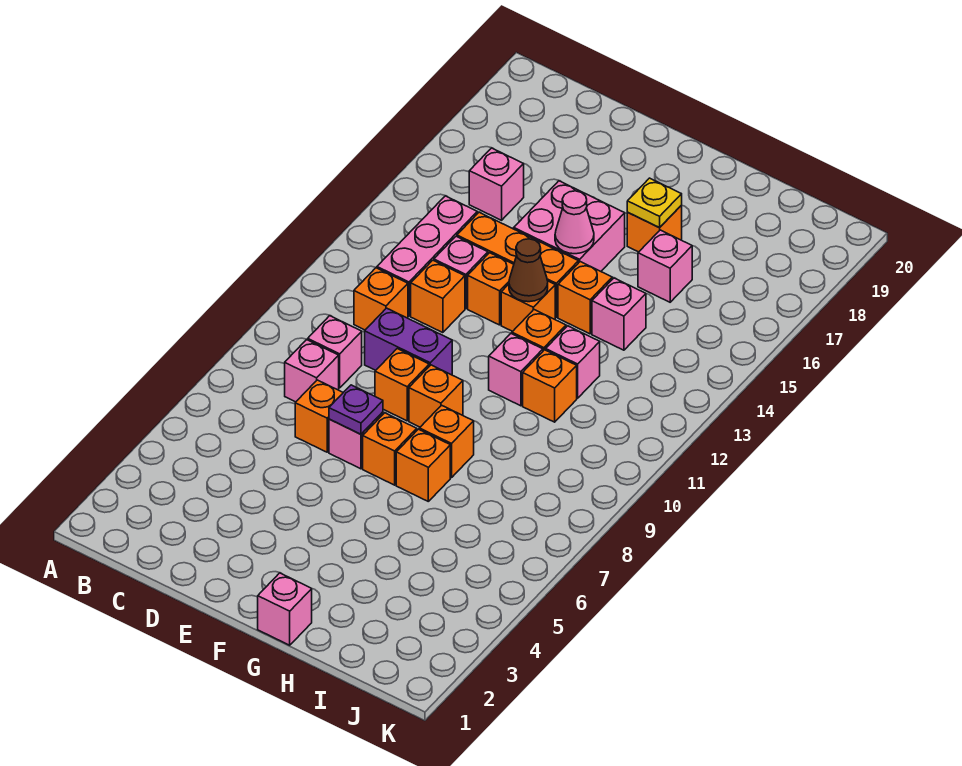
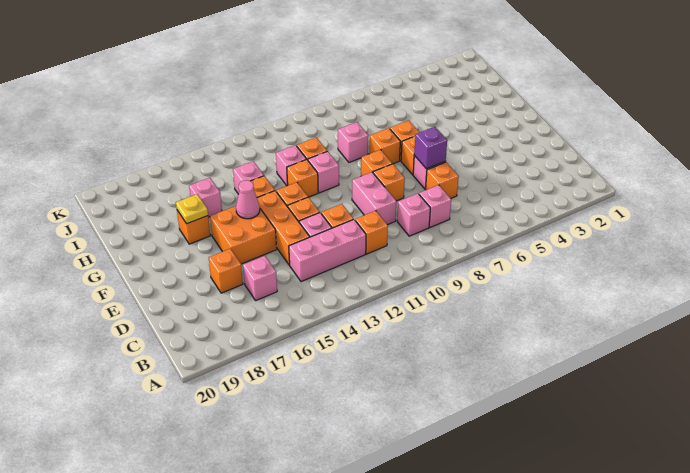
purple brick D10:E10 level 1 -> pink brick D10:E10 level 1
none -> orange brick D17 level 1
purple plate E7 level 2 -> purple brick E7 level 2
pink brick E15:F16 level 1 -> orange brick E15:F16 level 1
brown cone F13 level 2 -> none
pink brick G1 level 1 -> pink brick H9 level 1

